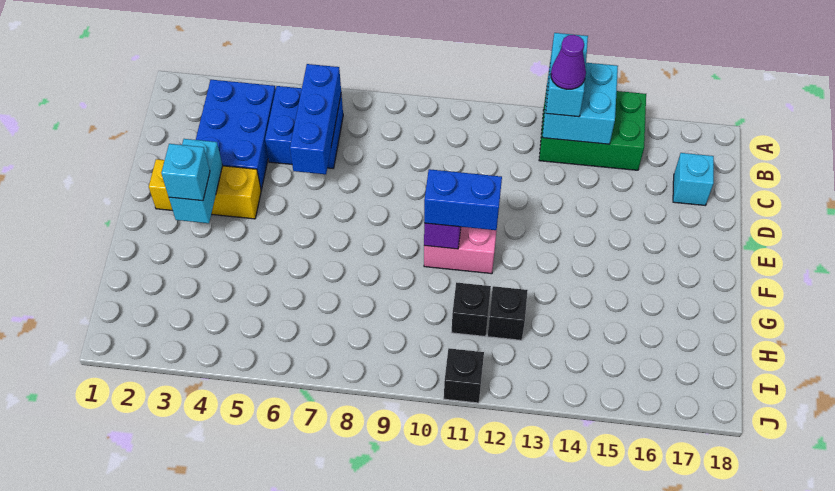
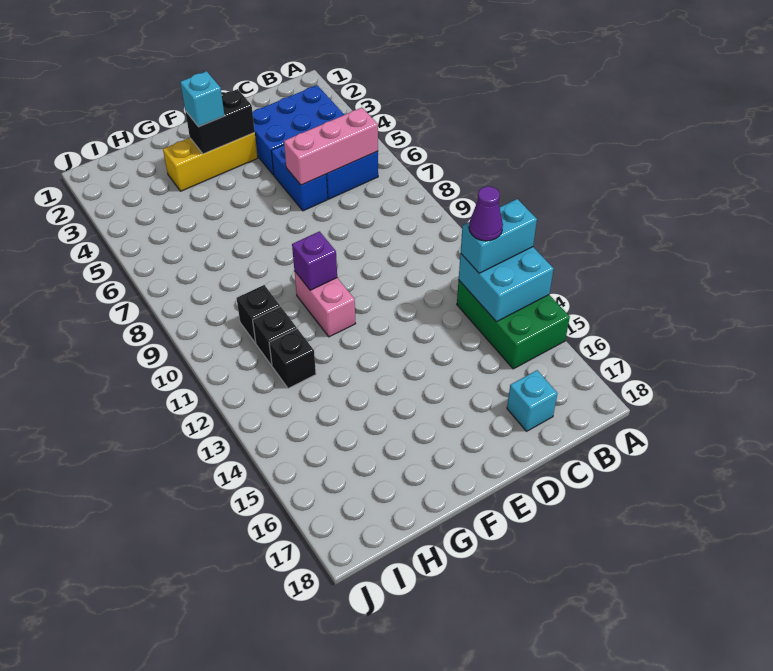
blue brick B6:D6 level 2 -> pink brick B6:D6 level 2
yellow brick E2:E4 level 1 -> yellow brick E3:G3 level 1
cyan brick E3:F3 level 2 -> black brick E3:F3 level 2
blue brick F10:F11 level 3 -> blue brick D5:D6 level 1
black brick J11 level 1 -> black brick H10 level 1

